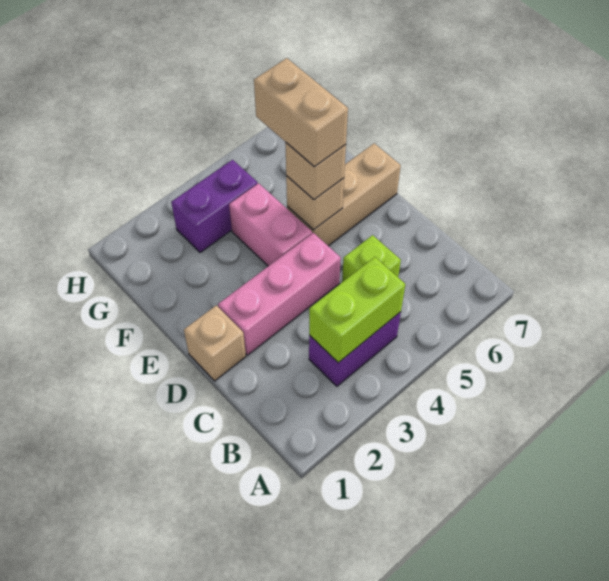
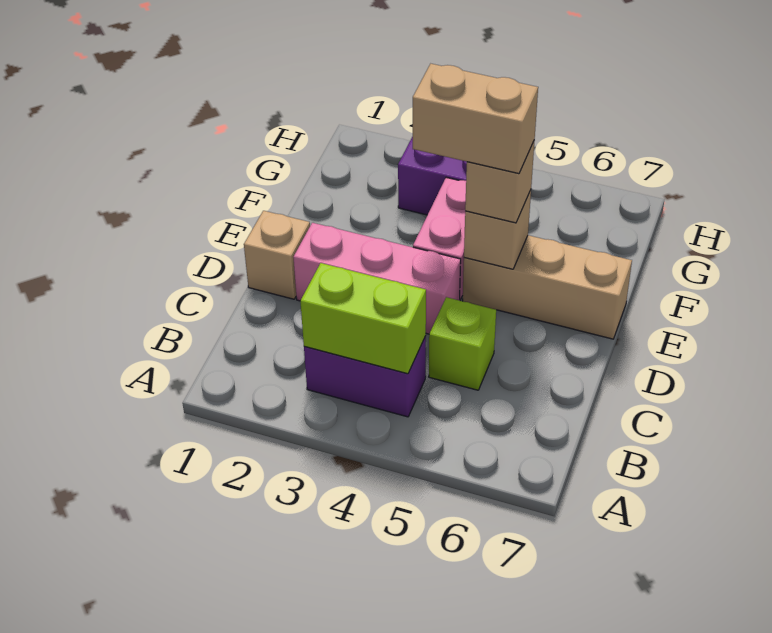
tan brick E5:F5 level 4 -> tan brick E4:E5 level 4

